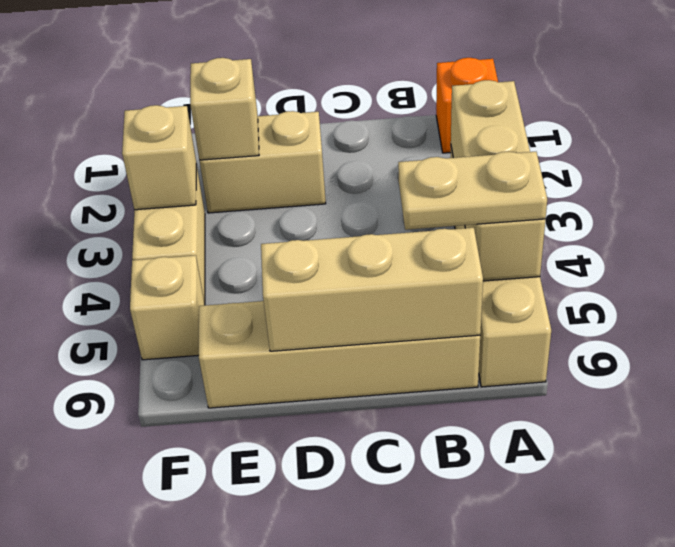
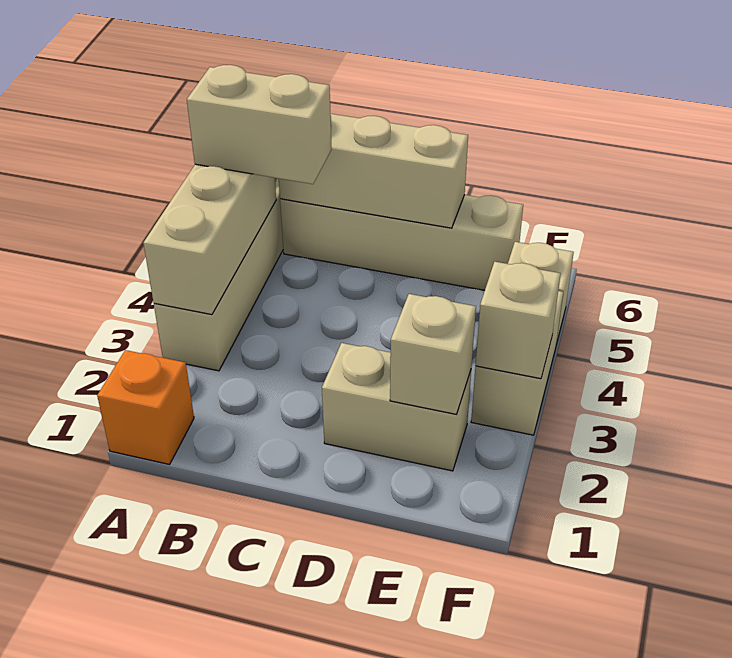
tan plate A5:B5 level 3 -> tan brick A5:B5 level 3

